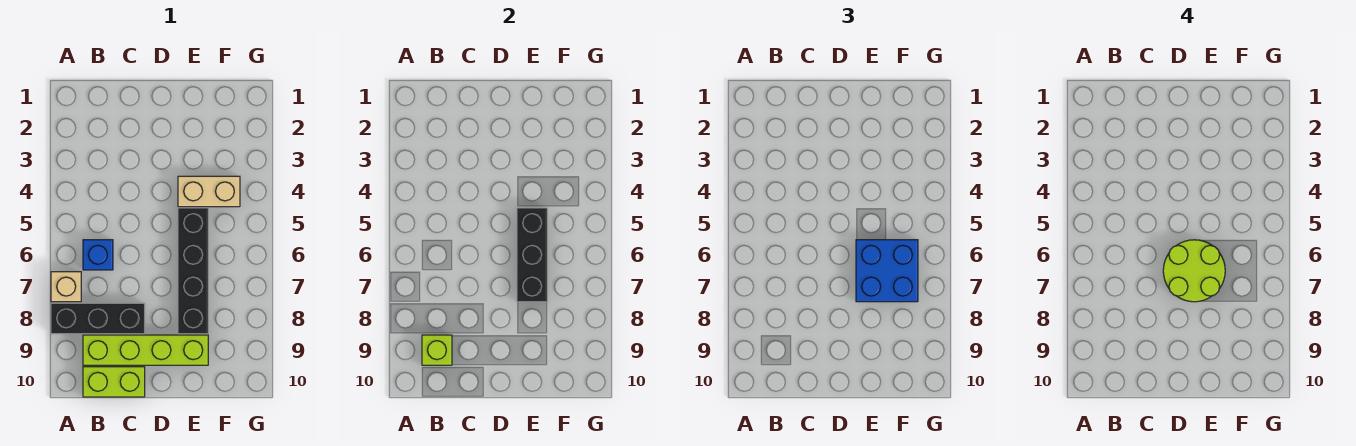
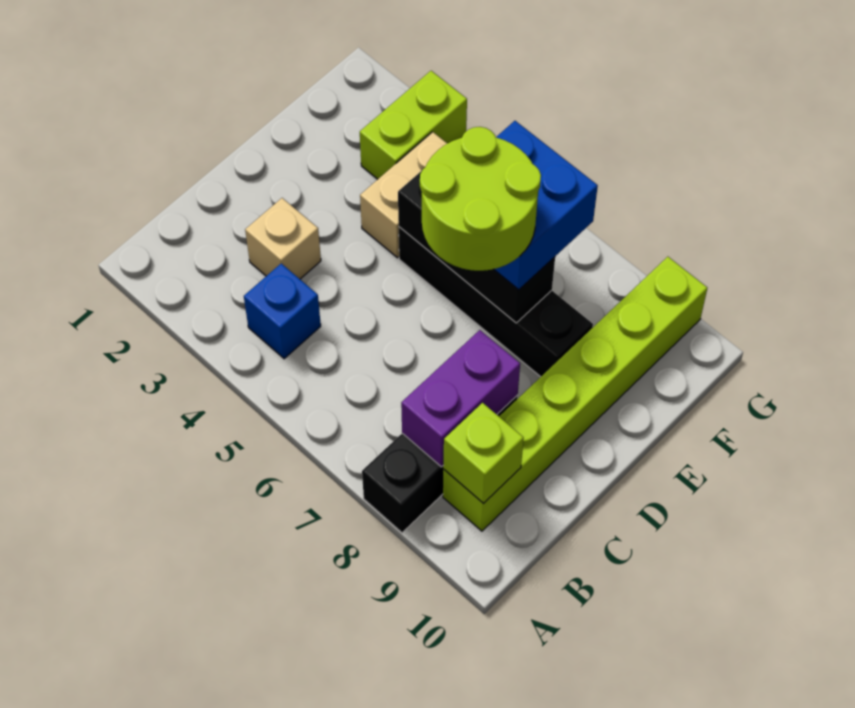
tan brick A7 level 1 -> tan brick C3 level 1
blue brick B6 level 1 -> blue brick B4 level 1
none -> purple brick B8:C8 level 2
lime brick B9:E9 level 1 -> lime brick B9:G9 level 1
lime brick B10:C10 level 1 -> lime brick F3:G3 level 1

